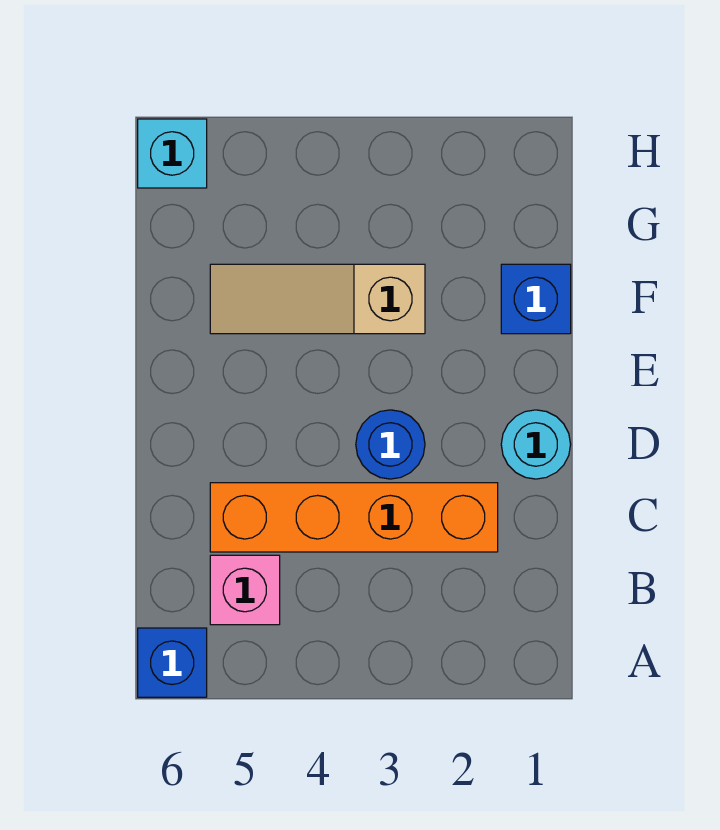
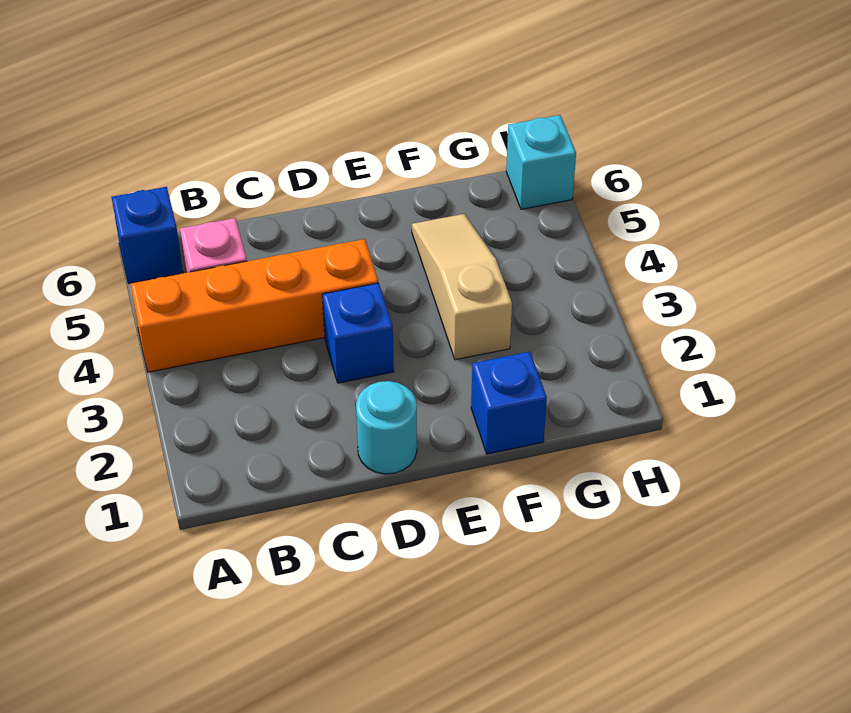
orange brick C2:C5 level 1 -> orange brick A4:D4 level 1
blue round brick D3 level 1 -> blue brick D3 level 1

